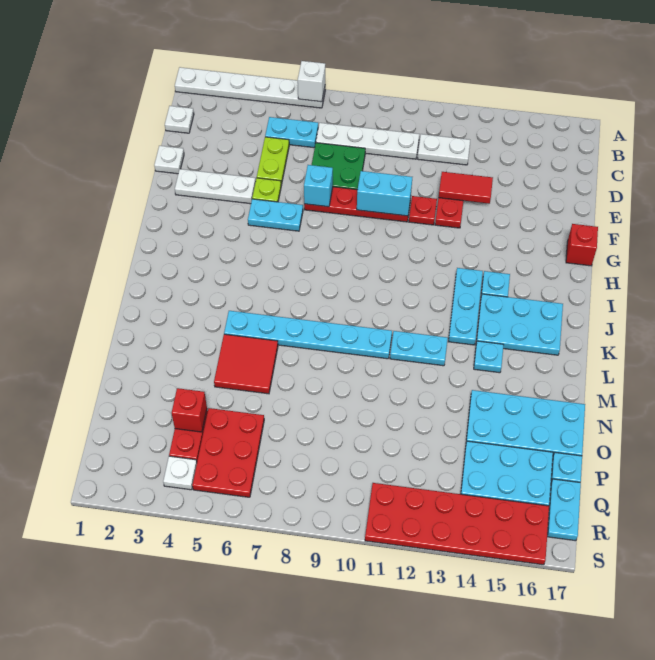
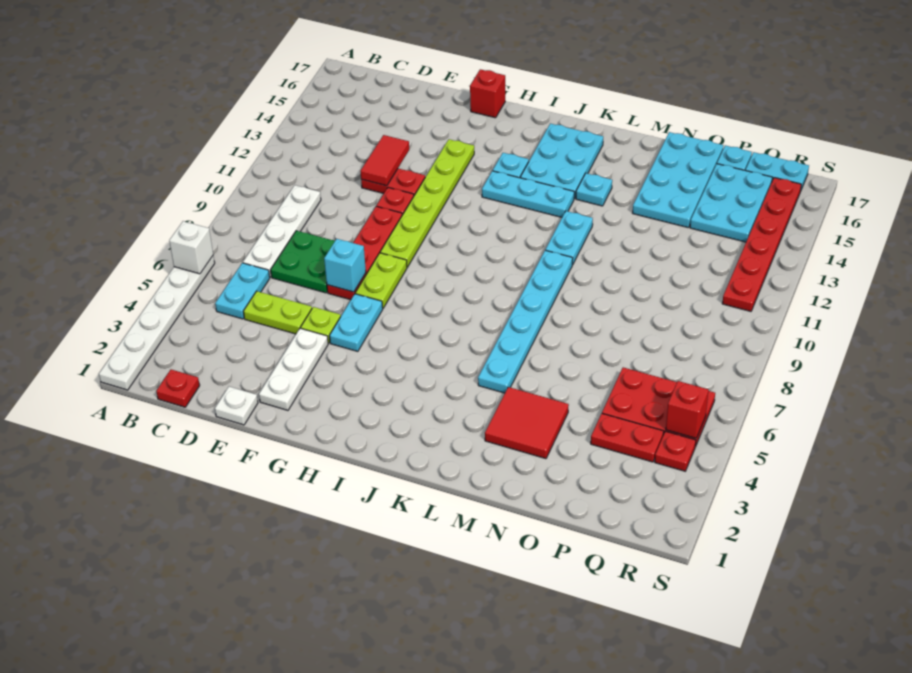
white plate C1 level 1 -> red plate C1 level 1
white plate C11:C12 level 1 -> none
cyan brick F9:F10 level 2 -> none
none -> lime plate G7:G8 level 1
none -> lime plate G9:G14 level 1
red tile M5:N6 level 1 -> red tile M3:N4 level 1
red brick P4 level 2 -> red brick R5 level 2
white plate R4 level 1 -> red plate R4 level 1
red plate R11:S16 level 1 -> red plate R11:R16 level 1

